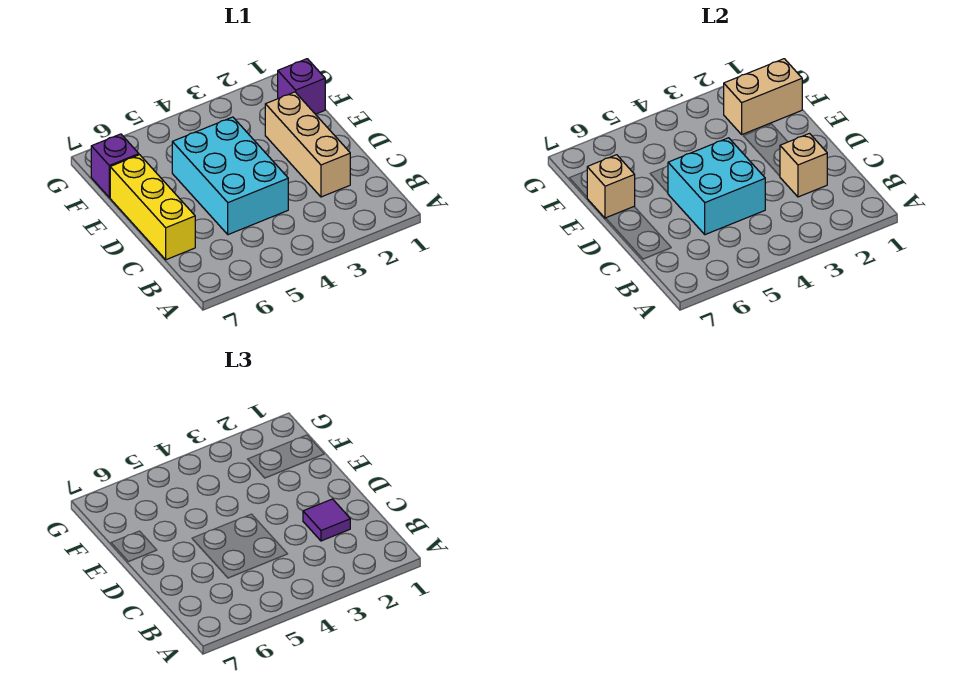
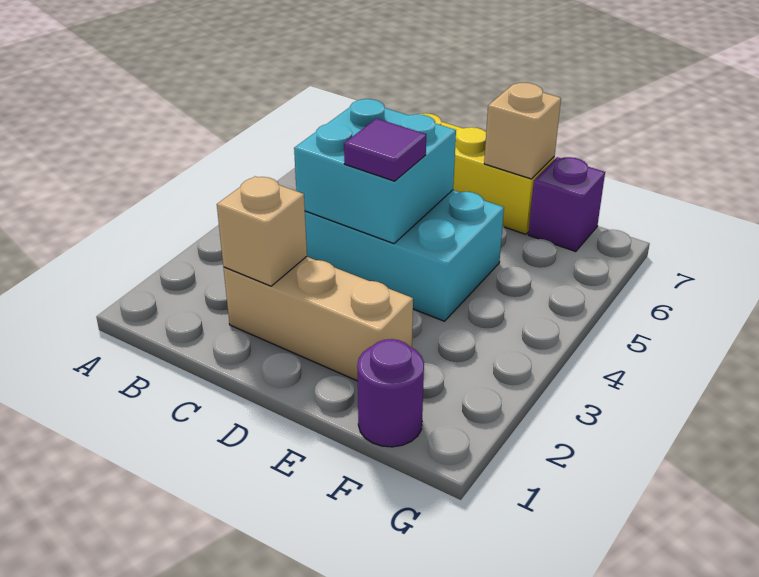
purple tile C2 level 3 -> purple tile D4 level 3
purple brick F1 level 1 -> purple round brick F1 level 1
tan brick F1:F2 level 2 -> none

